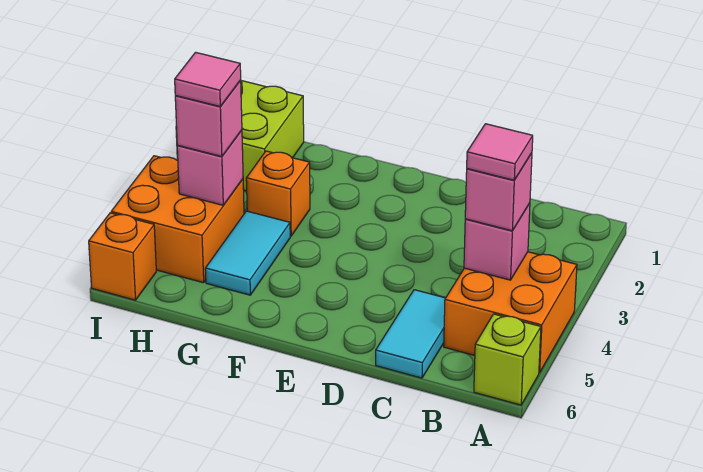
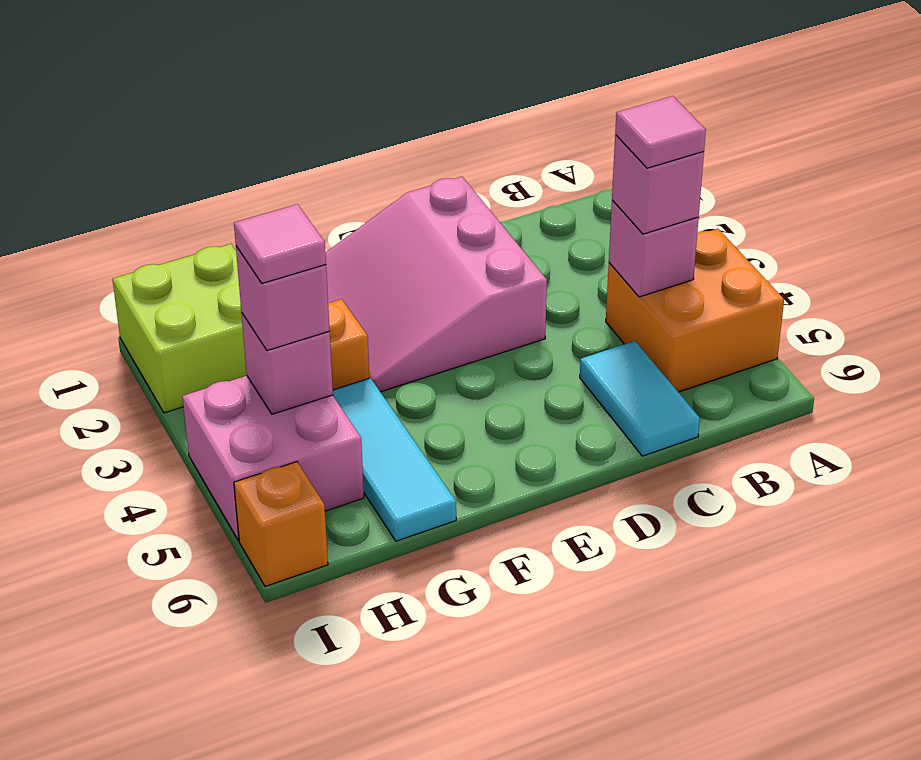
lime brick A6 level 1 -> none
none -> pink slope D1:F3 level 1 top D
cyan tile G4:G5 level 1 -> cyan tile G4:G6 level 1
orange brick H4:I5 level 1 -> pink brick H4:I5 level 1

